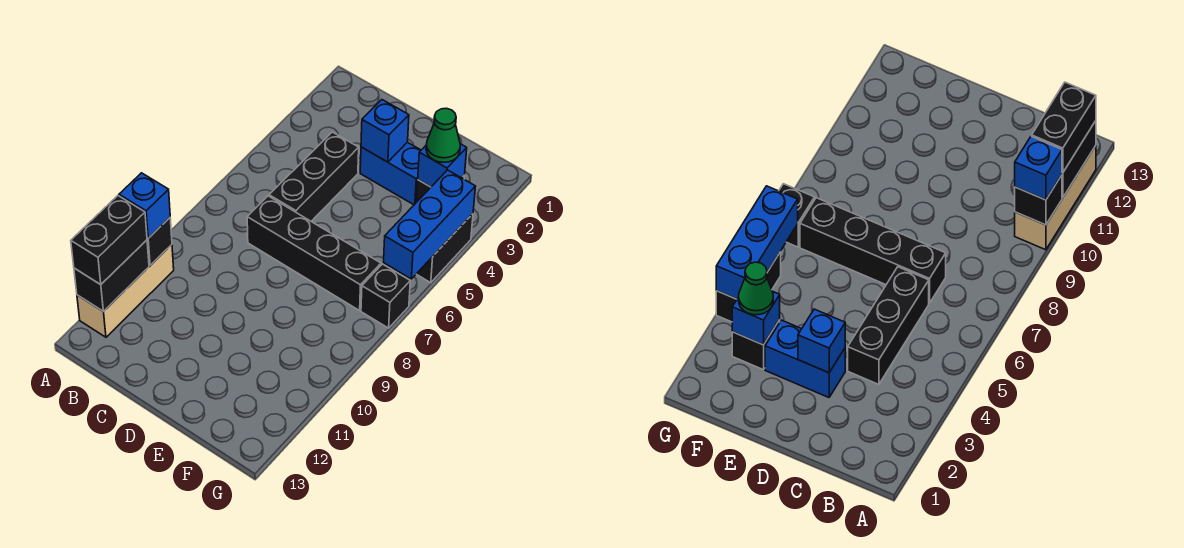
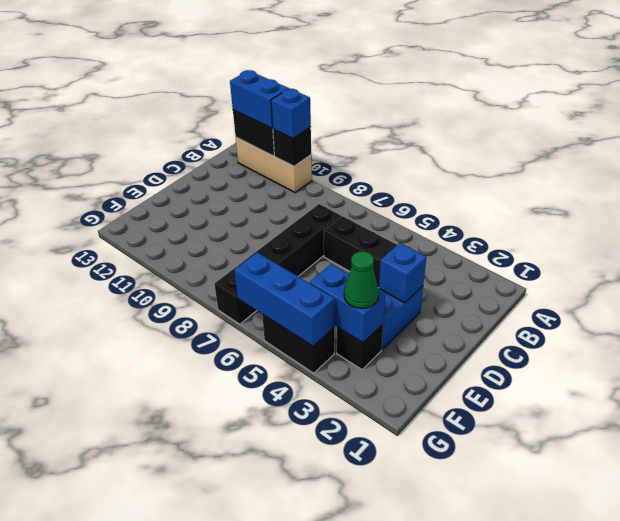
black brick A11:A12 level 3 -> blue brick A11:A12 level 3
blue brick F3 level 2 -> blue brick F3:F4 level 2

